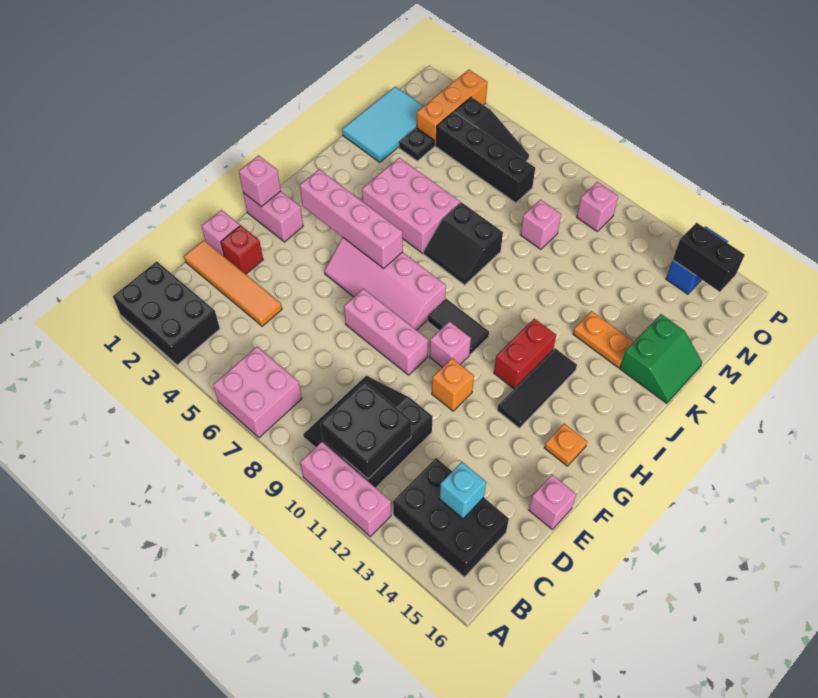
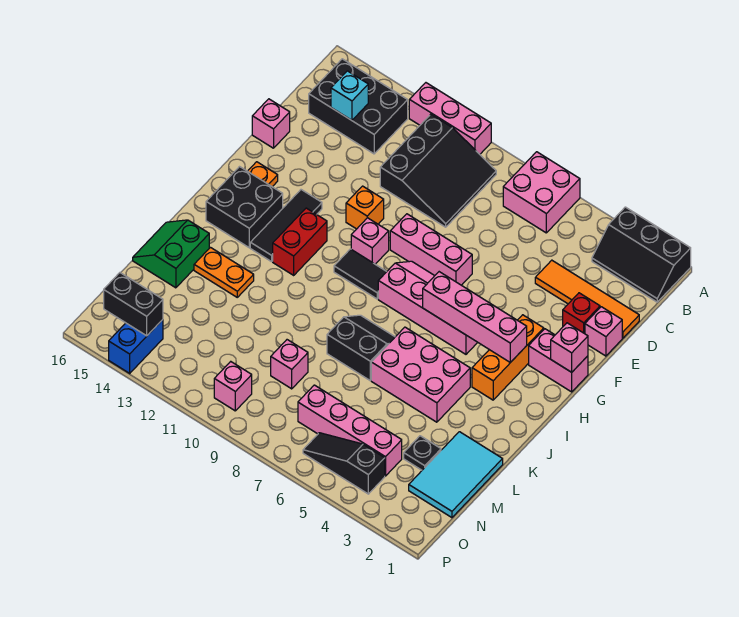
black brick A1:B3 level 1 -> black slope A1:B3 level 1 top A
black brick B10:C11 level 2 -> black brick H14:I15 level 1
orange brick N3:P3 level 1 -> orange brick G3:I3 level 1
black brick N4:N7 level 1 -> pink brick N4:N7 level 1

